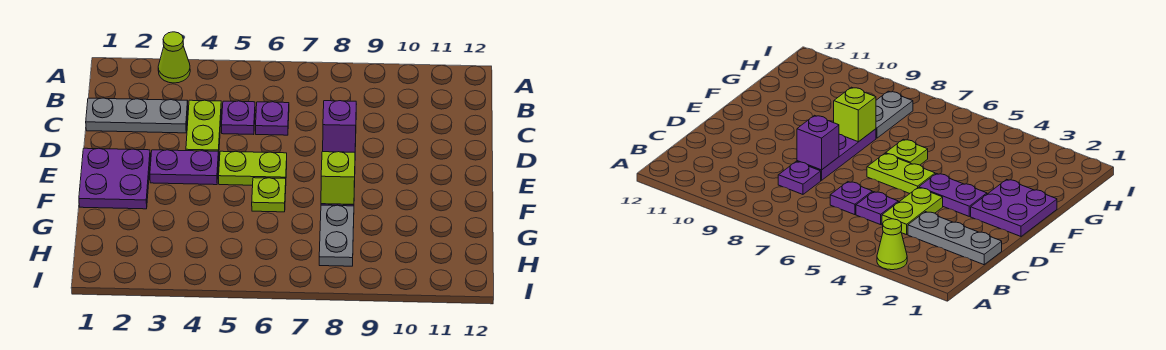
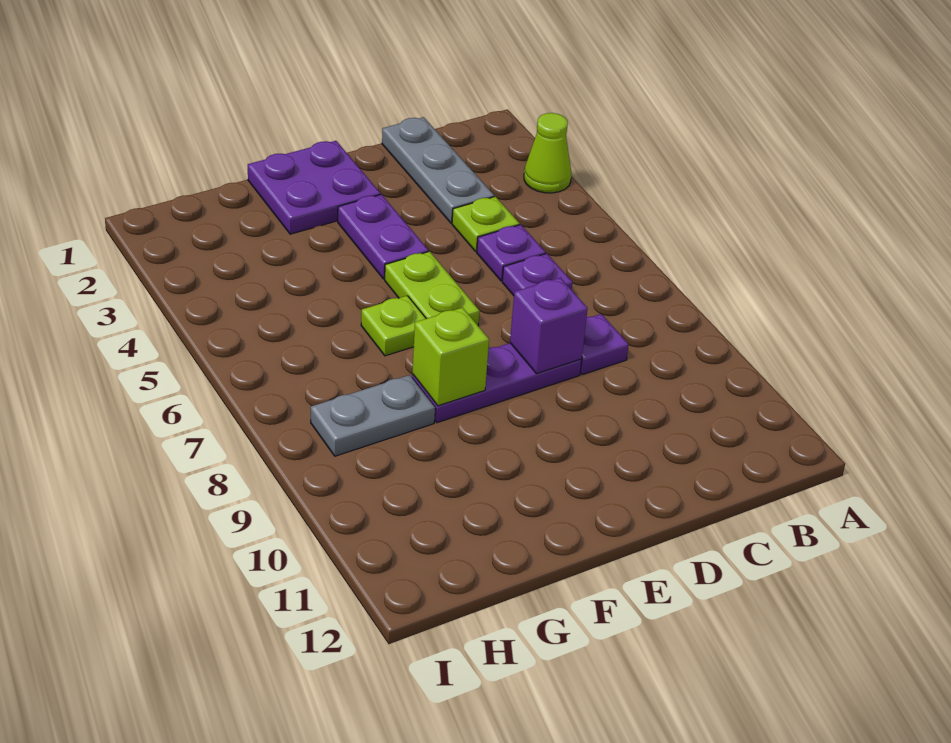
lime plate C4:D4 level 1 -> lime plate C4 level 1

